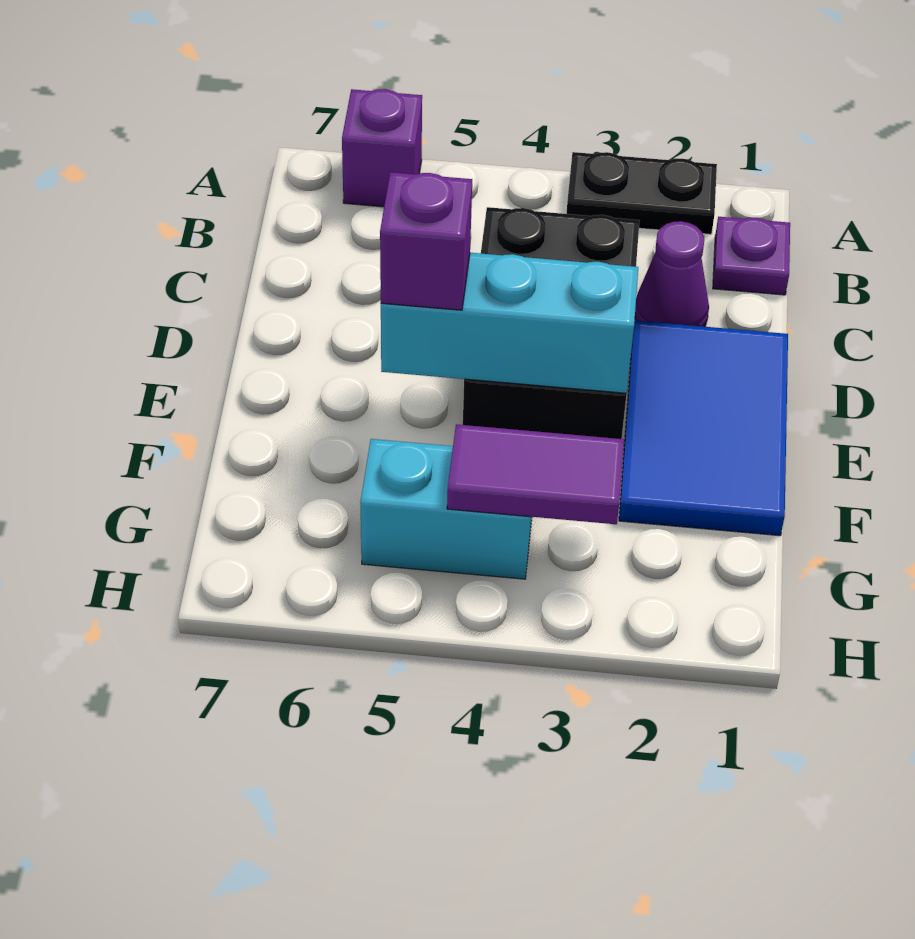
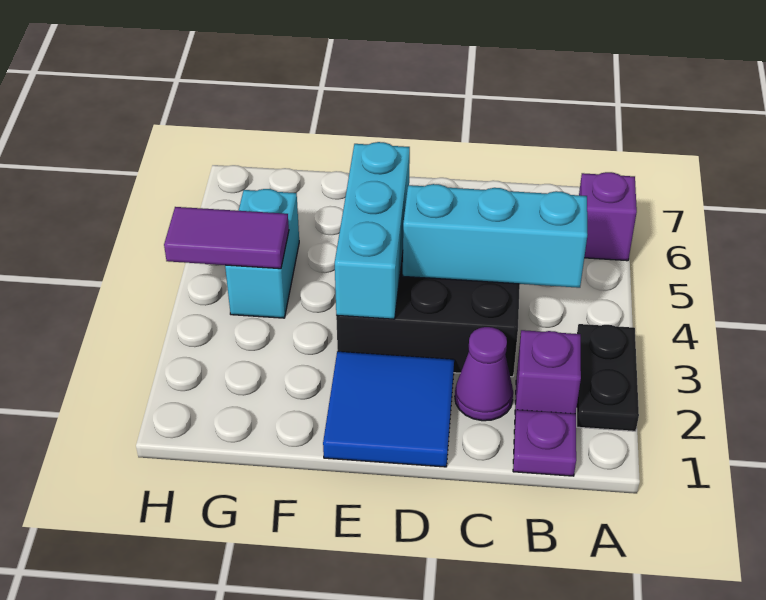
none -> cyan brick B4:D4 level 2
blue tile D1:F2 level 1 -> blue tile D1:E2 level 1
purple brick E5 level 3 -> purple brick B2 level 1
purple tile G3:G4 level 2 -> purple tile G4:H4 level 2

